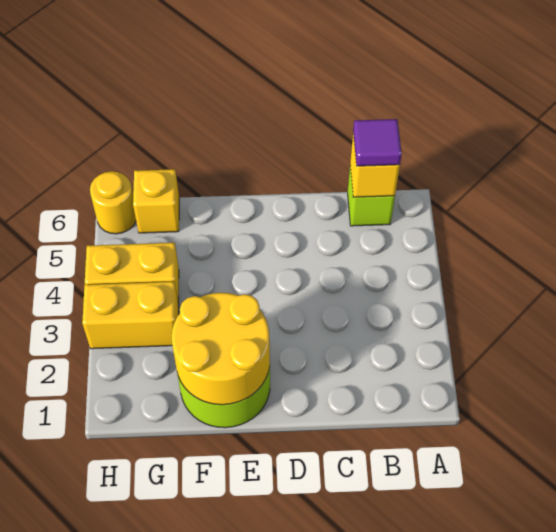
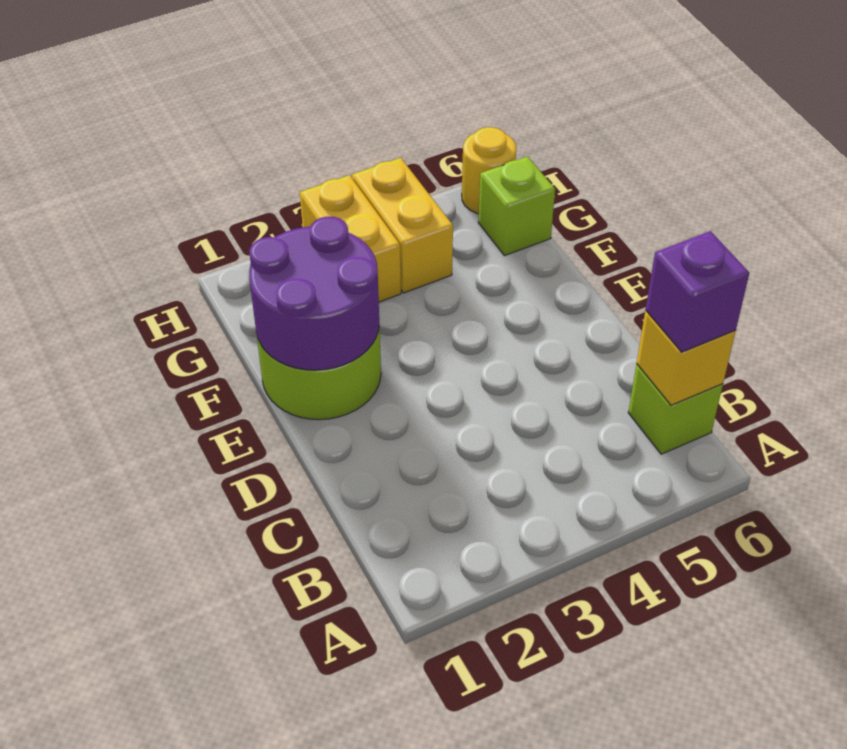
purple tile B6 level 3 -> purple brick B6 level 3
yellow round brick E1:F2 level 2 -> purple round brick E1:F2 level 2
yellow brick G6 level 1 -> lime brick G6 level 1

